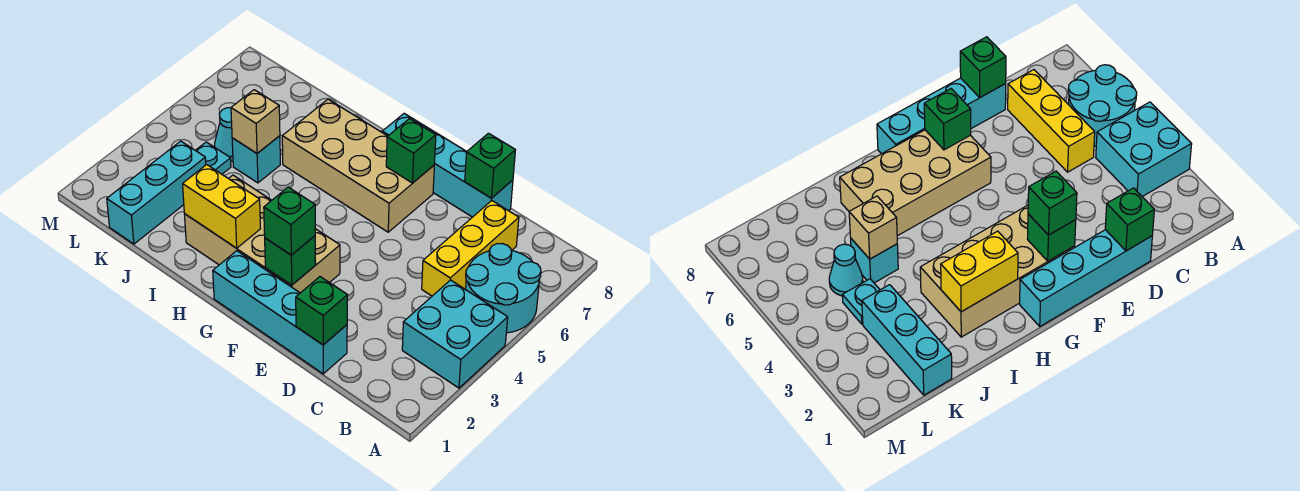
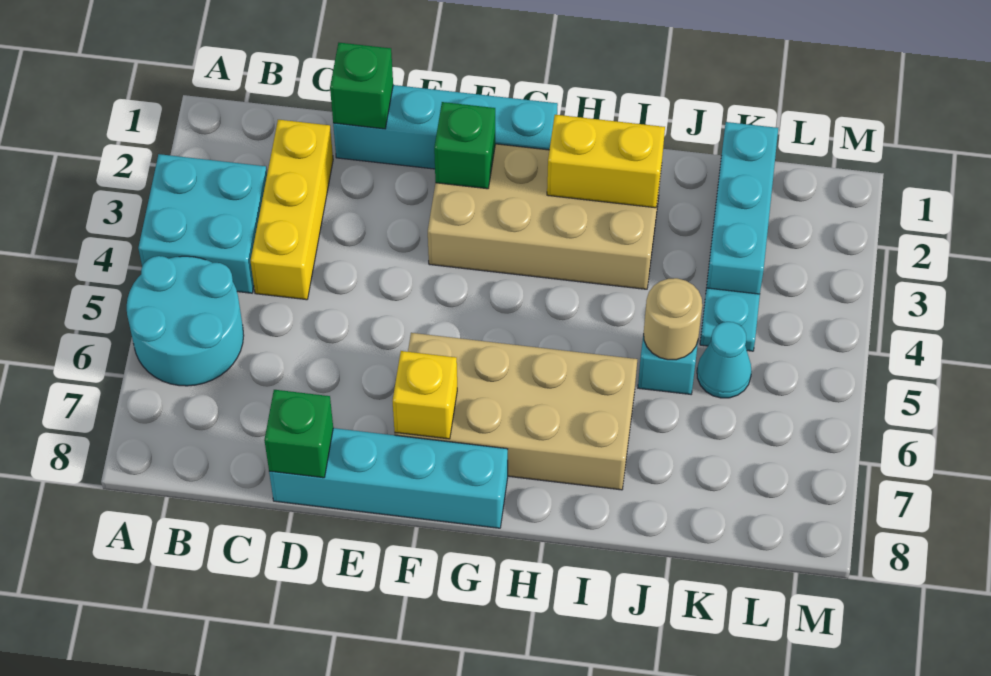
yellow brick C5:C7 level 1 -> yellow brick C2:C4 level 1
green brick F2 level 3 -> none
green brick F7 level 2 -> yellow brick F7 level 2
tan brick J5 level 2 -> tan round brick J5 level 2

